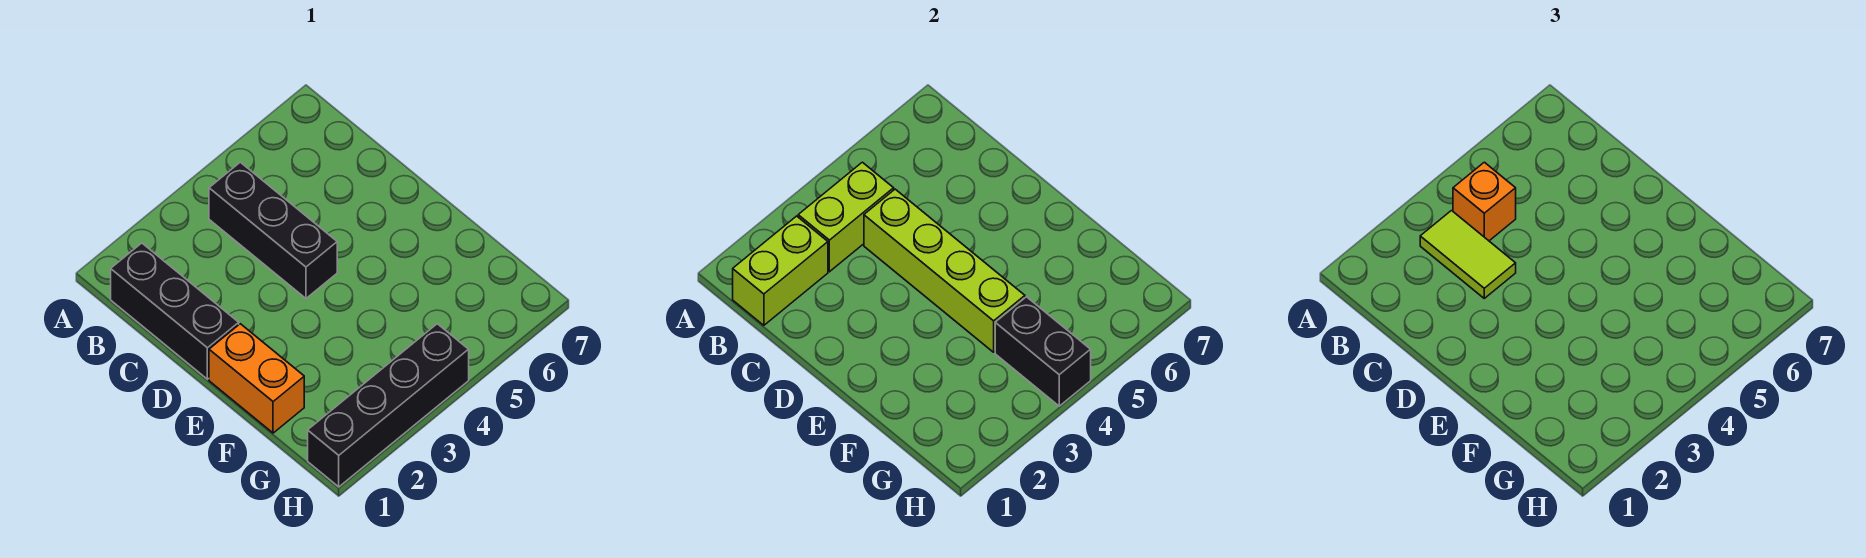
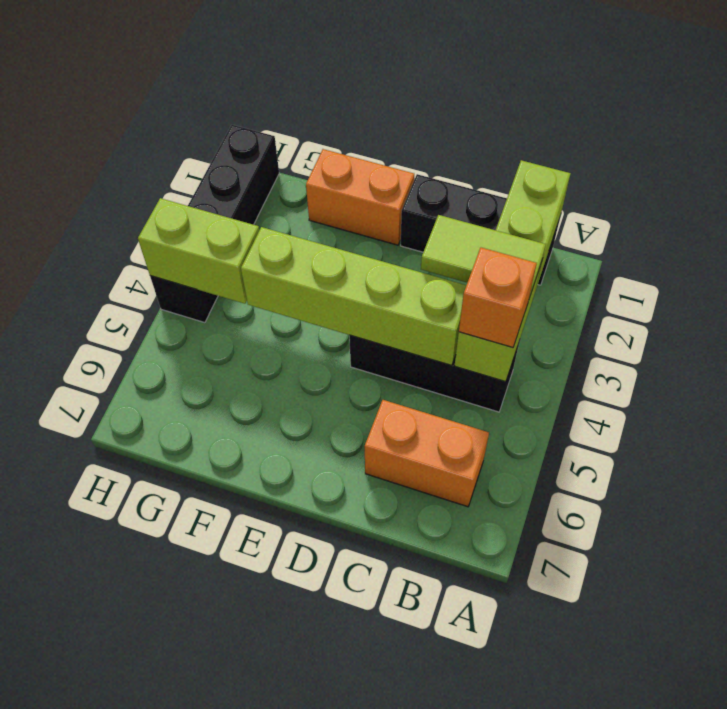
none -> orange brick B6:C6 level 1
black brick G4:H4 level 2 -> lime brick G4:H4 level 2

